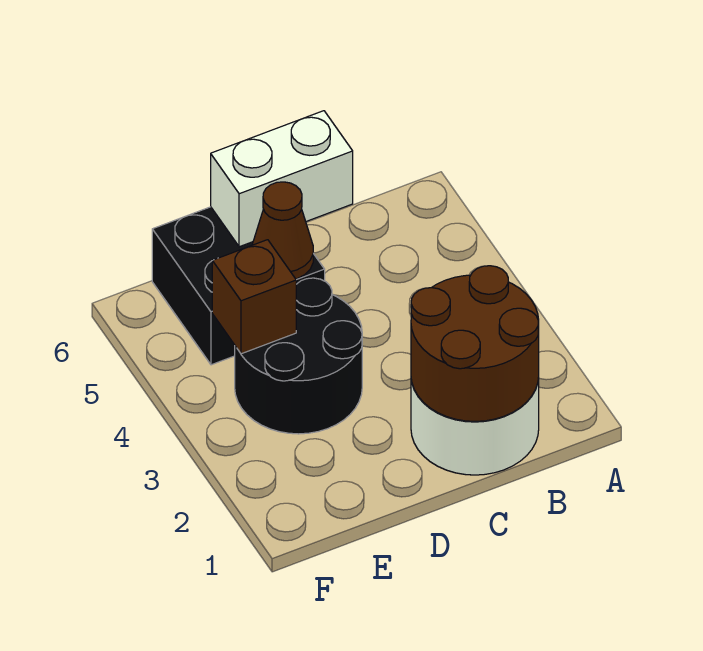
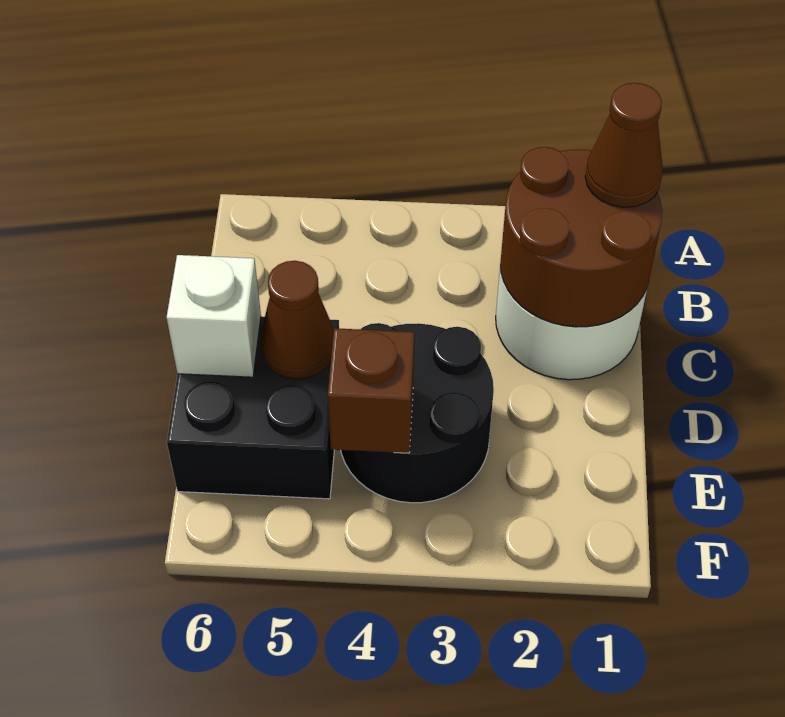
none -> brown cone B1 level 3
white brick C6:D6 level 2 -> white brick D6 level 2

